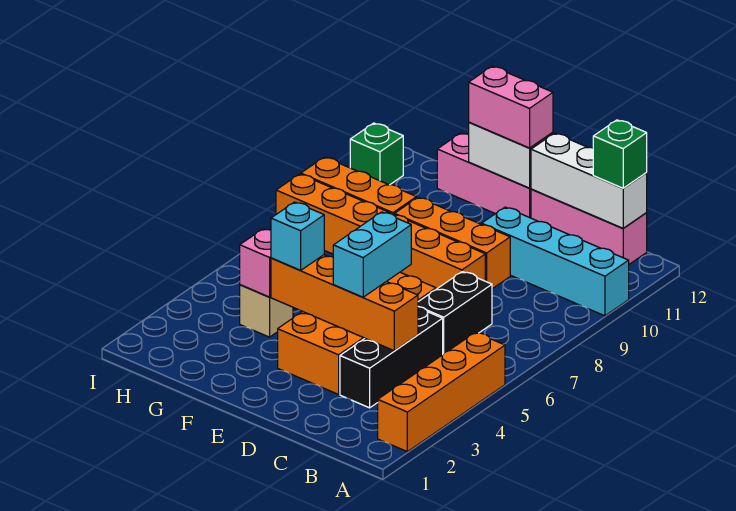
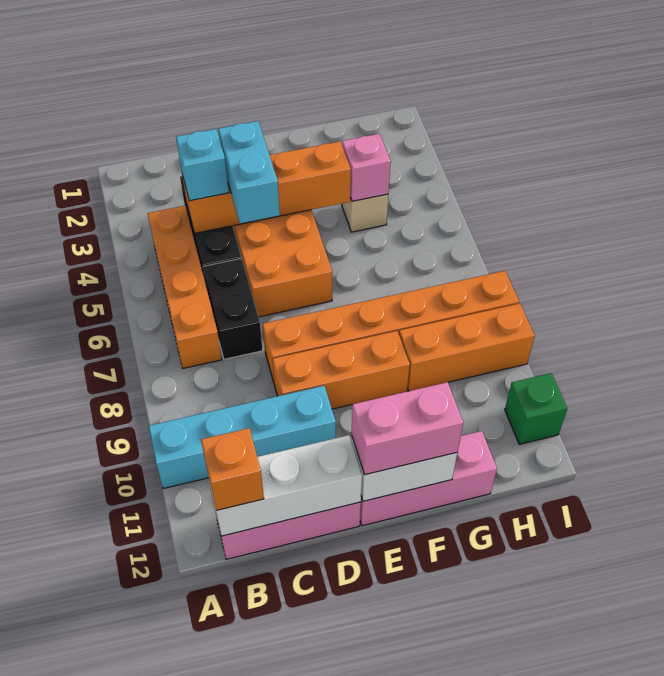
orange brick A2:A5 level 1 -> orange brick B4:B7 level 1
green brick B12 level 3 -> orange brick B12 level 3
cyan brick F4 level 3 -> cyan brick C4 level 3

